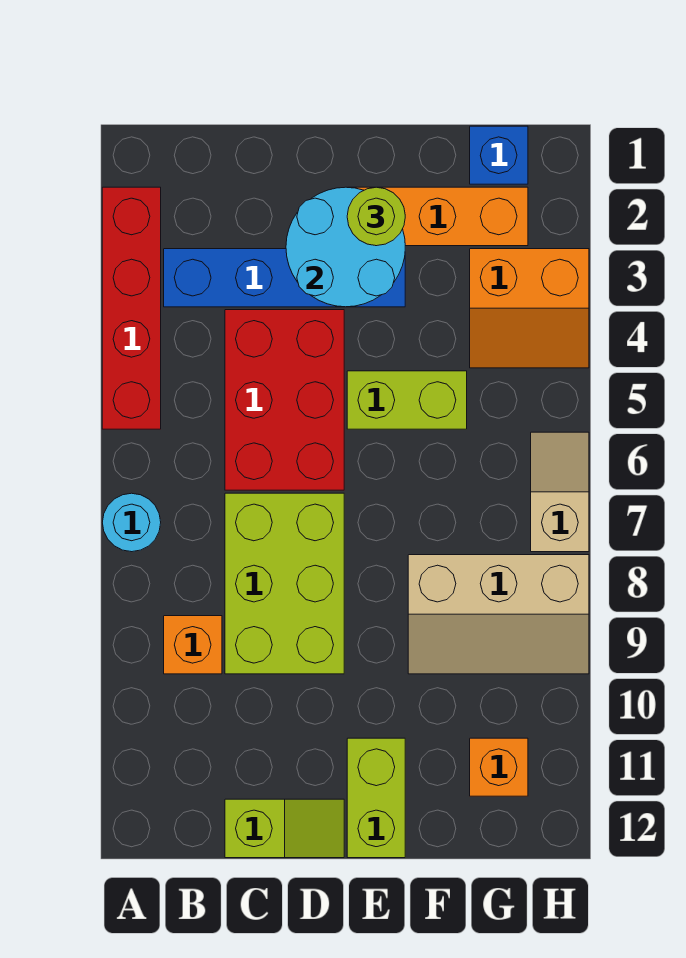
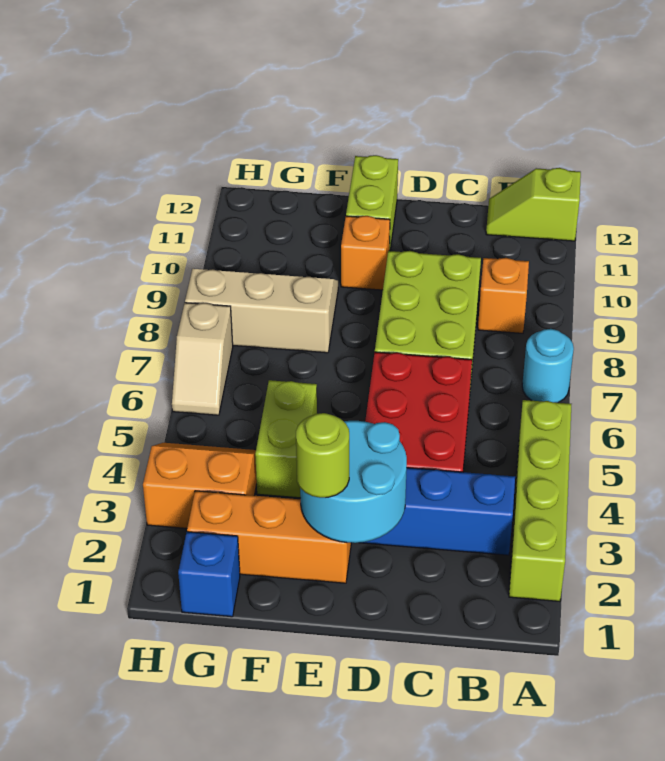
red brick A2:A5 level 1 -> lime brick A2:A5 level 1
lime slope C12:D12 level 1 top C -> lime slope A12:B12 level 1 top A
lime brick E5:F5 level 1 -> lime brick F4:F5 level 1
orange brick G11 level 1 -> orange brick E10 level 1

